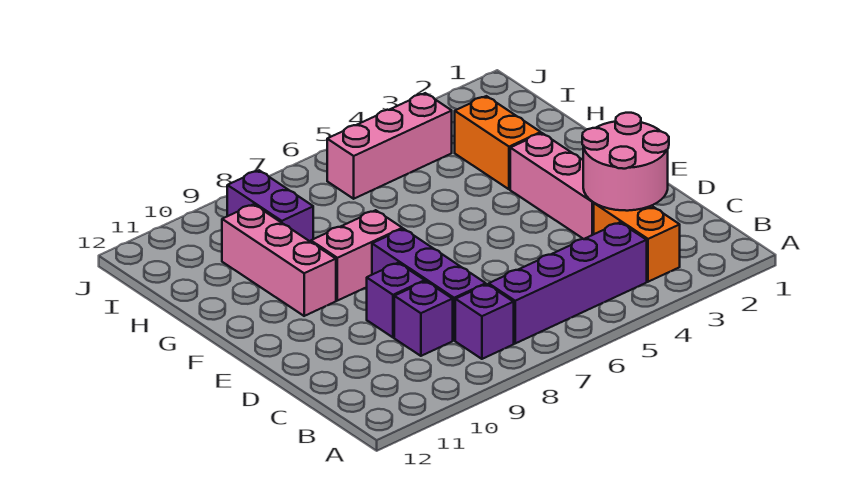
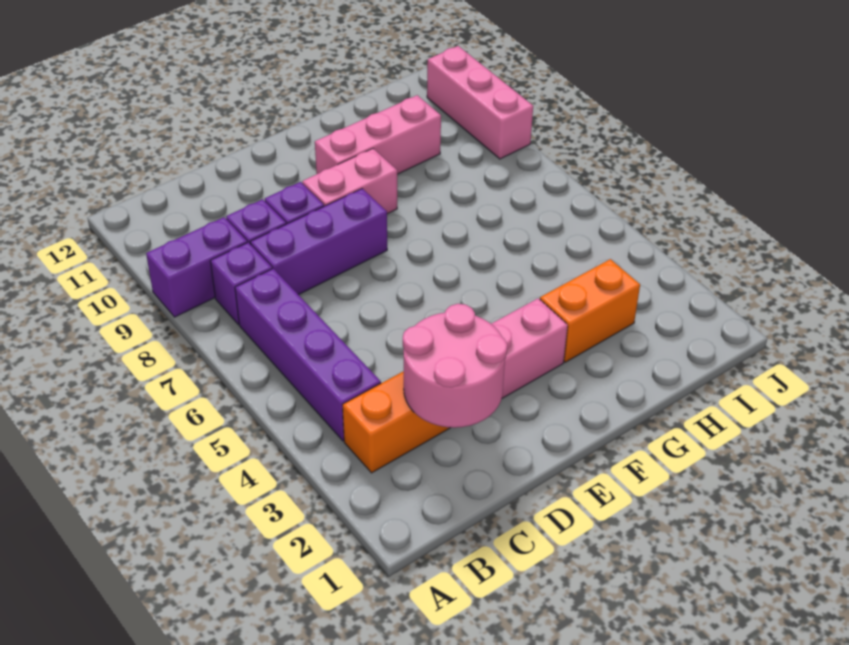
pink brick F8:F9 level 1 -> pink brick E9:F9 level 1
purple brick H9:I9 level 1 -> purple brick A9:B9 level 1
pink brick I4:I6 level 1 -> pink brick J9:J11 level 1

